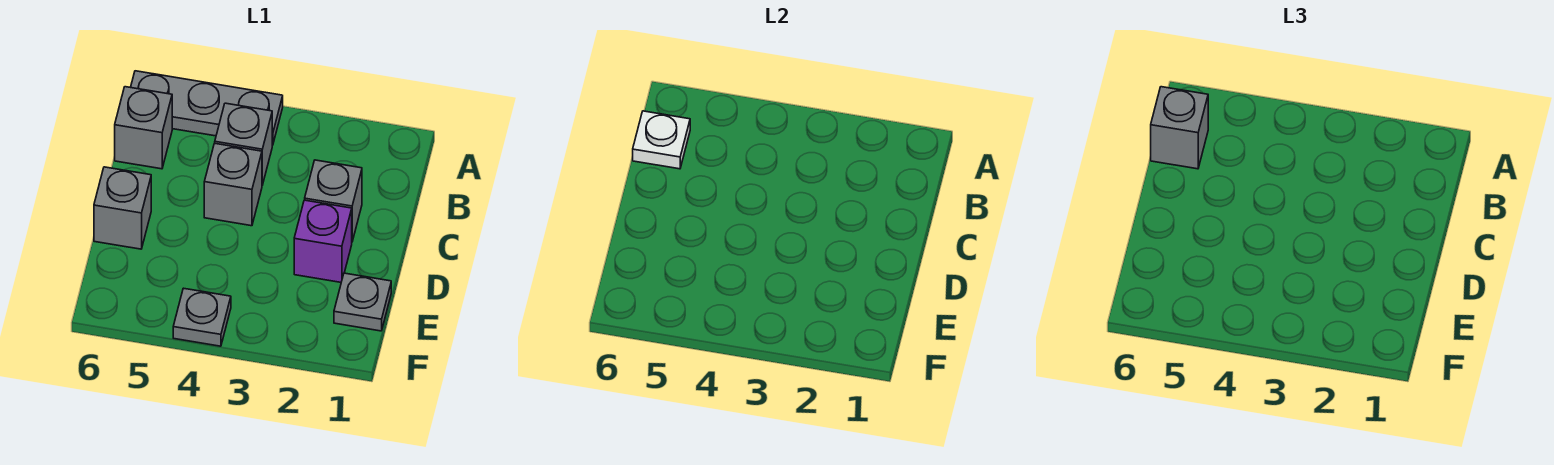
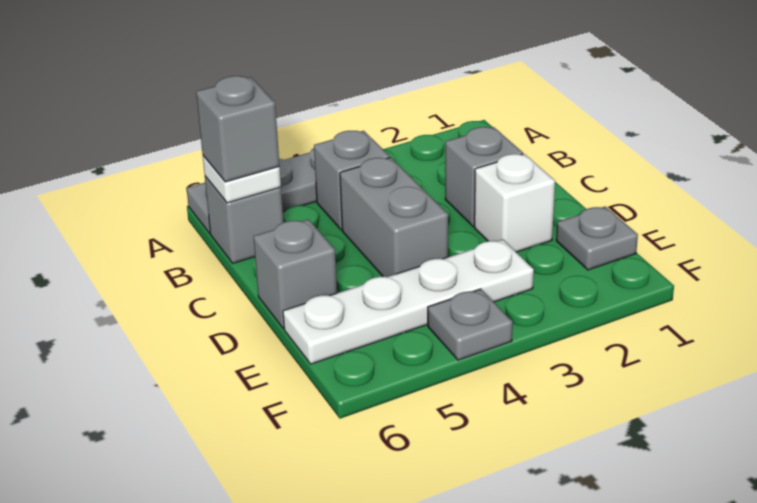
grey brick C4 level 1 -> grey brick C4:D4 level 1
purple brick D2 level 1 -> white brick D2 level 1
none -> white plate E3:E6 level 1

